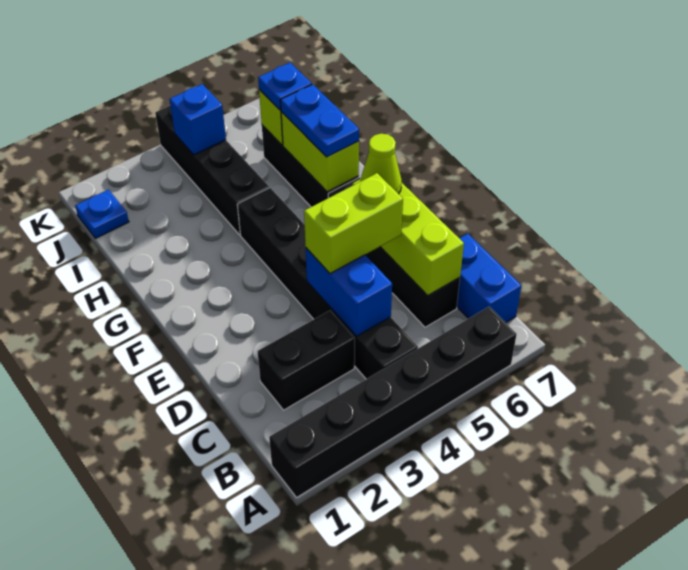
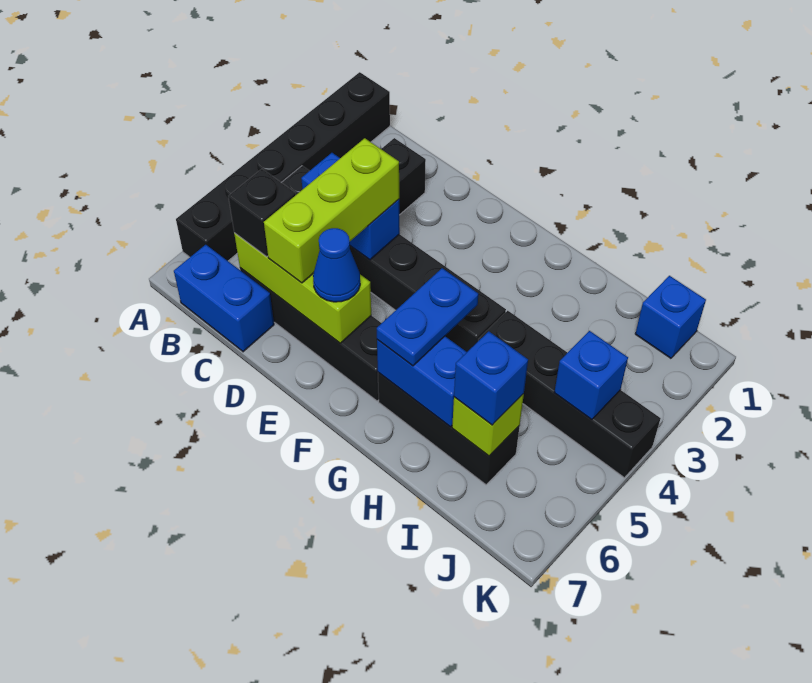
none -> black brick C6 level 3
lime brick D4:D5 level 3 -> lime brick D4:D6 level 3
lime cone E6 level 3 -> blue cone E6 level 3
lime brick G6:H6 level 2 -> blue brick G6:H6 level 2
blue plate G6:H6 level 3 -> blue plate G5:G6 level 3
blue plate I6 level 3 -> blue brick I6 level 3
blue plate J1 level 1 -> blue brick J1 level 1

